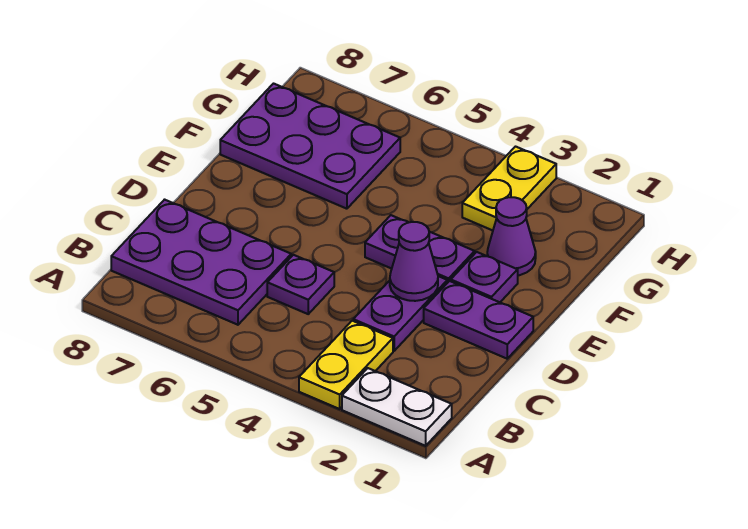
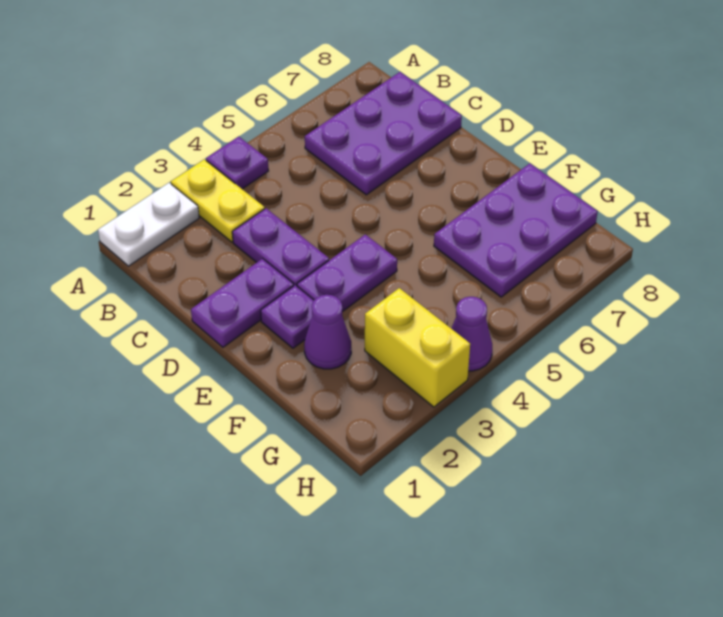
purple plate C5 level 1 -> purple plate A4 level 1
purple cone D3 level 2 -> purple cone H4 level 1
yellow plate G3:H3 level 1 -> yellow brick G3:H3 level 1

